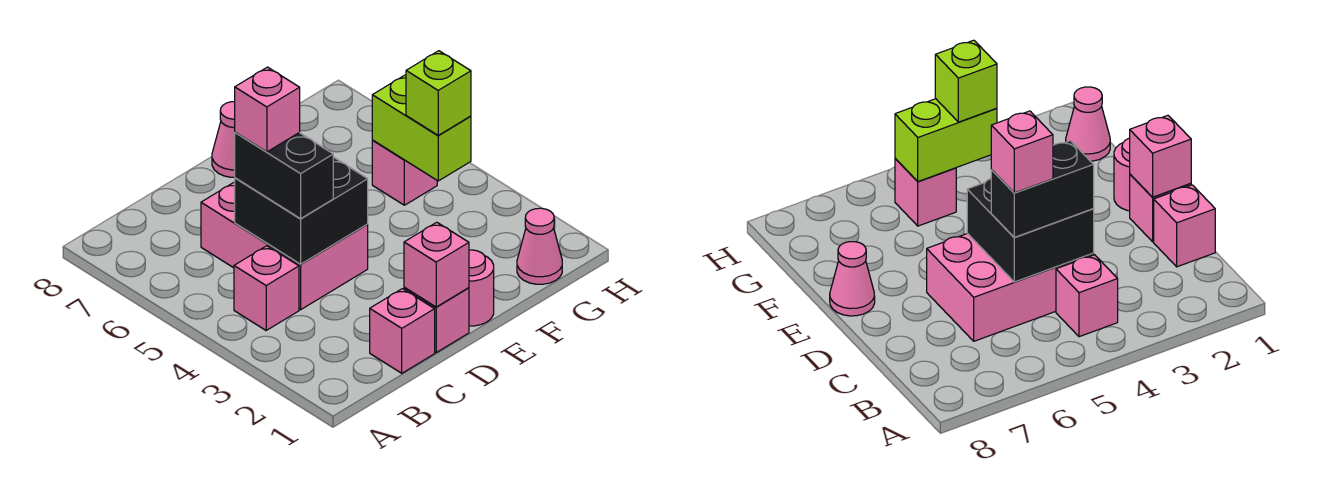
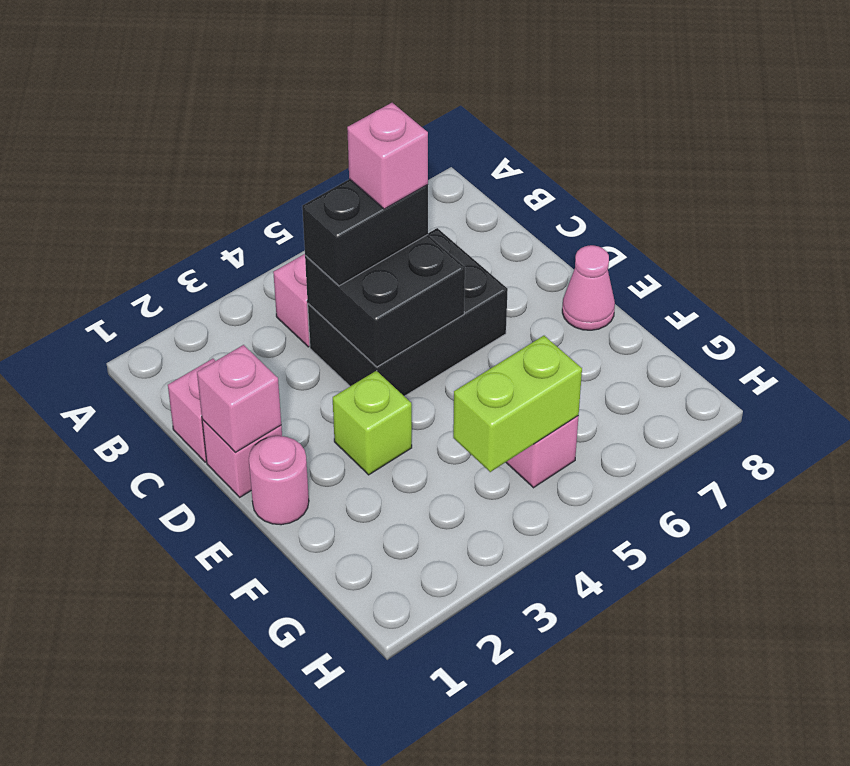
pink brick C4:D6 level 1 -> black brick C4:D6 level 1
pink cone G1 level 1 -> none
lime brick G4 level 3 -> lime brick E3 level 1

